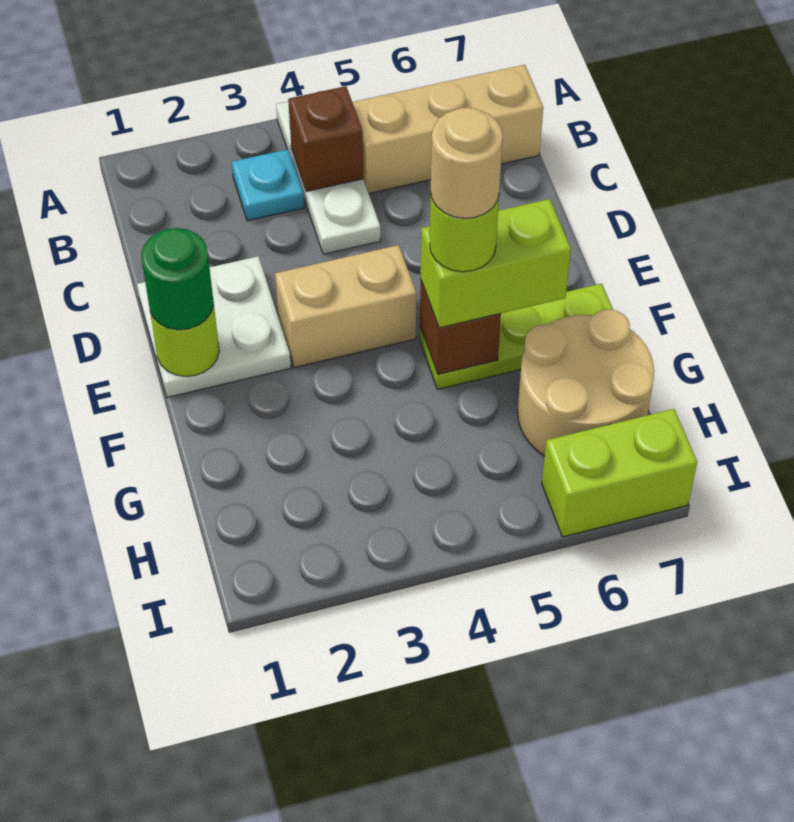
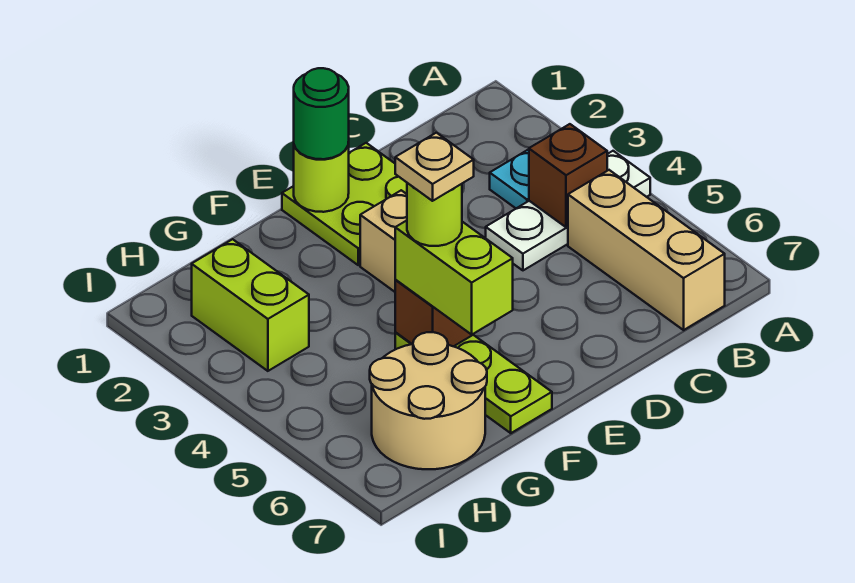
white plate D1:E2 level 1 -> lime plate D1:E2 level 1
tan round brick F5 level 5 -> tan plate F5 level 5
lime brick I6:I7 level 1 -> lime brick H2:H3 level 1

